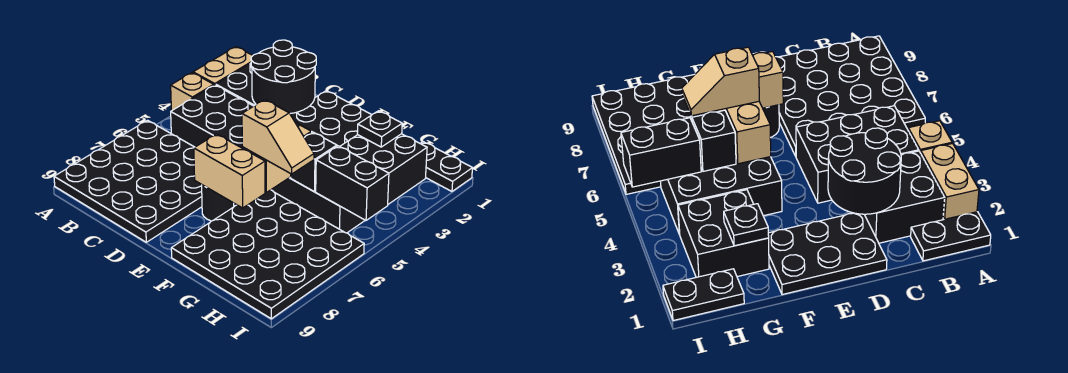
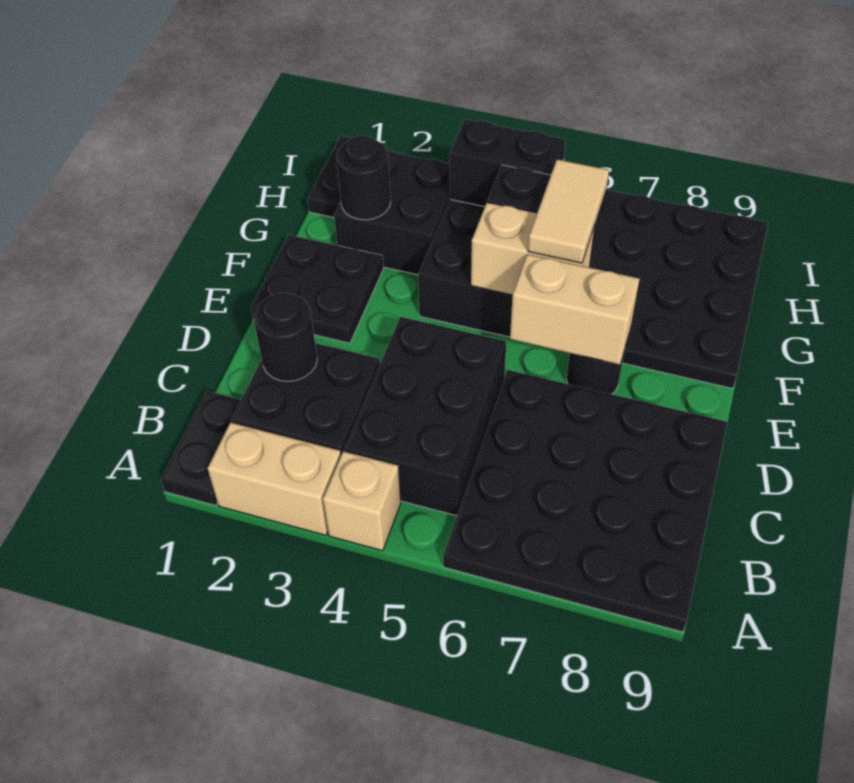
black round brick C2:D3 level 2 -> black round brick C2 level 2
black plate D1:F2 level 1 -> black plate E1:F2 level 1
tan brick E7:F7 level 2 -> tan brick E6:E7 level 2
tan slope F6:G6 level 3 top F -> tan tile F6:G6 level 3
black plate G2 level 2 -> black round brick G2 level 2
black brick H5:I5 level 2 -> black brick H4:H5 level 2

